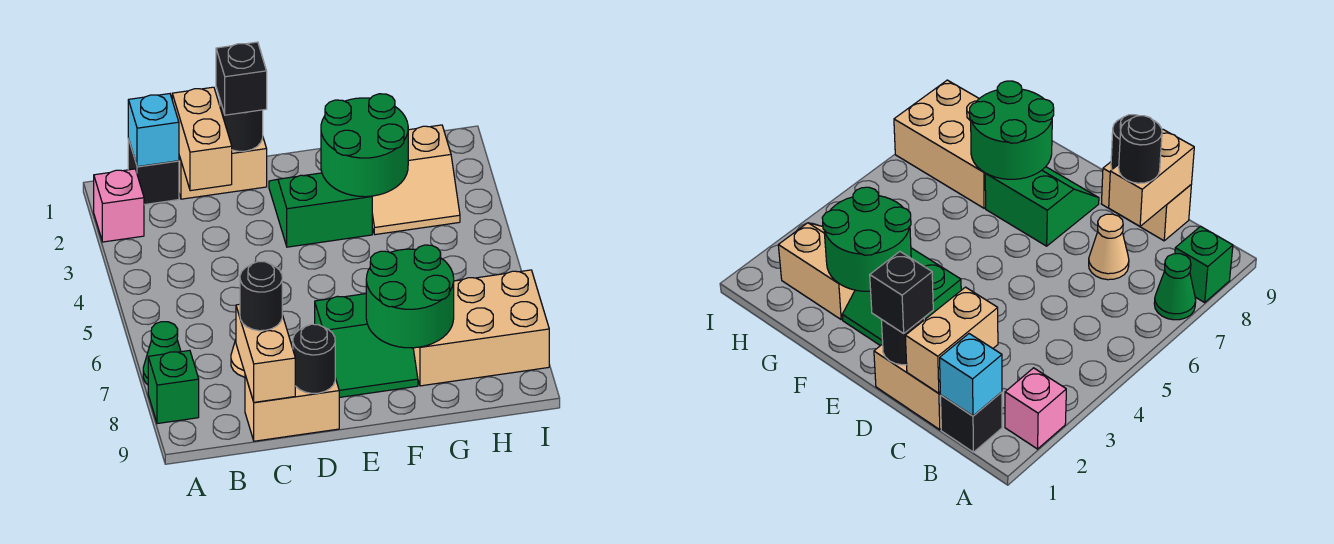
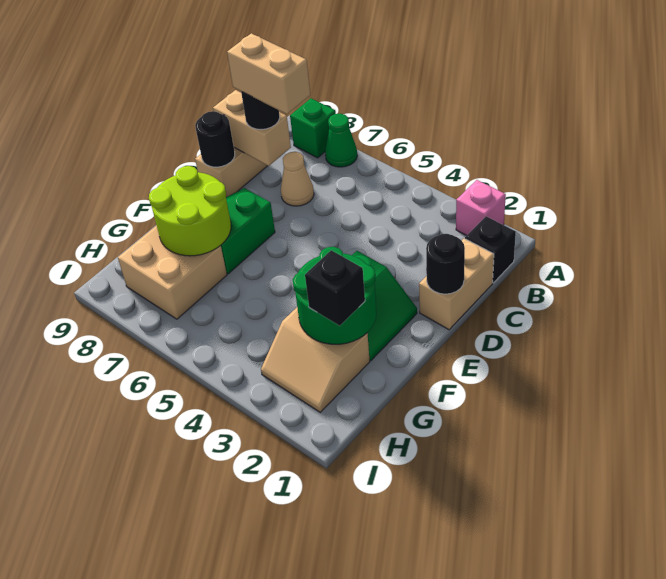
cyan brick B1 level 2 -> none
tan brick C1:C2 level 2 -> tan brick C7:C8 level 4
black brick D1 level 3 -> black brick G2 level 3
green round brick F7:G8 level 2 -> lime round brick F7:G8 level 2
tan slope G2:H3 level 1 top 2 -> tan slope G2:H3 level 1 top G
tan brick G7:I8 level 1 -> tan brick G7:H8 level 1

